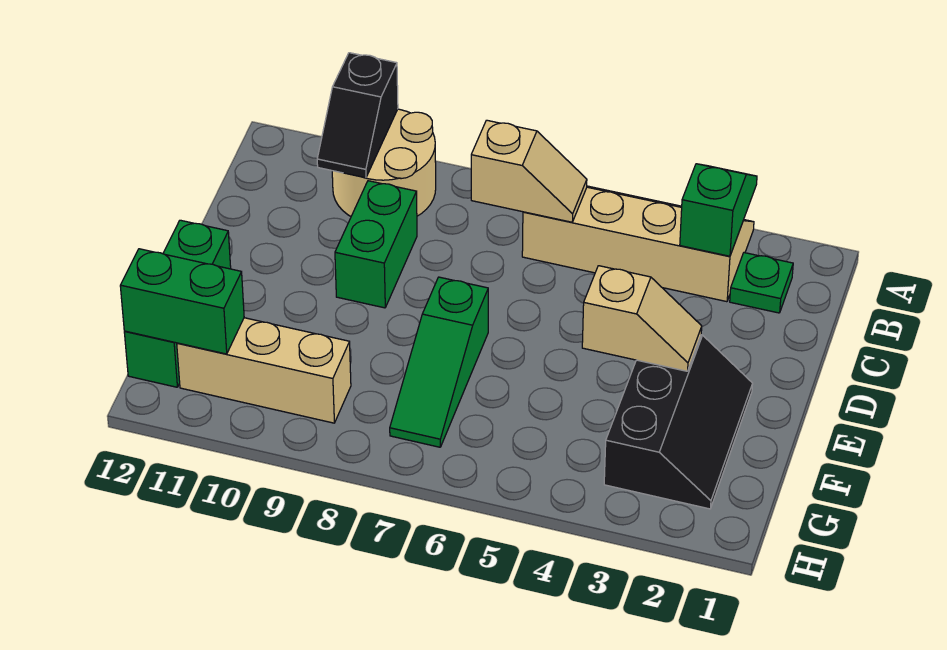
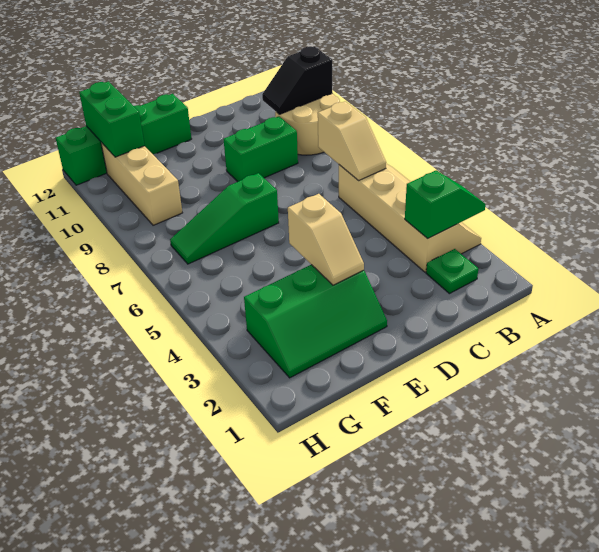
black slope E2:G3 level 1 top 3 -> green slope E2:G3 level 1 top 3
green brick E12:G12 level 1 -> green brick E12:H12 level 1

